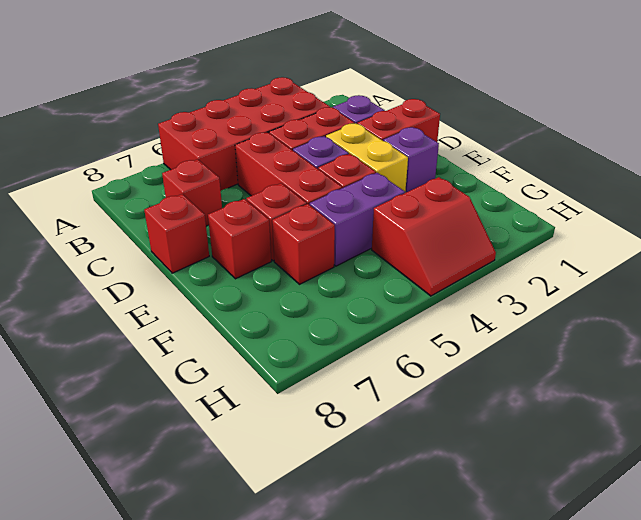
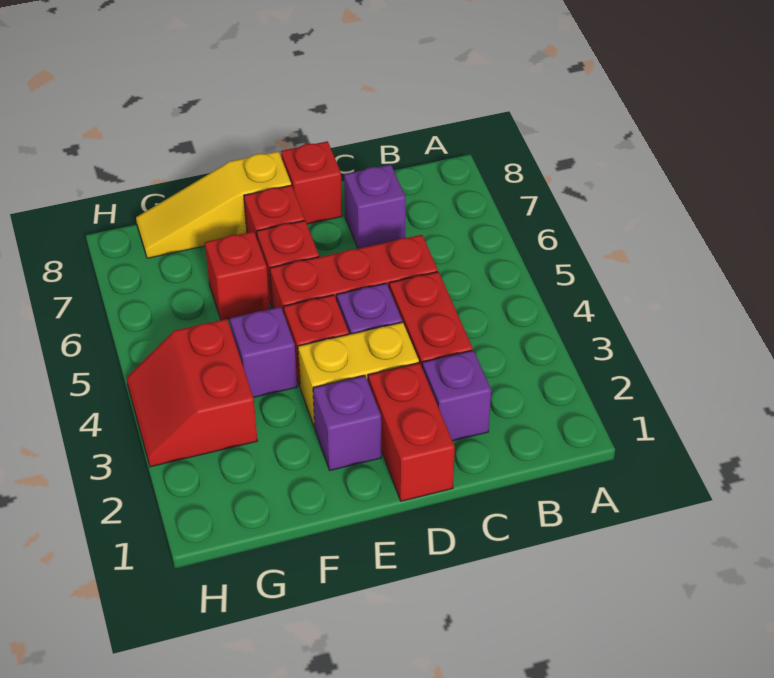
red brick A3:B6 level 1 -> none
red brick C7 level 1 -> purple brick C7 level 1
none -> yellow slope E8:G8 level 1 top E
purple brick F4:F5 level 1 -> purple brick F4 level 1

